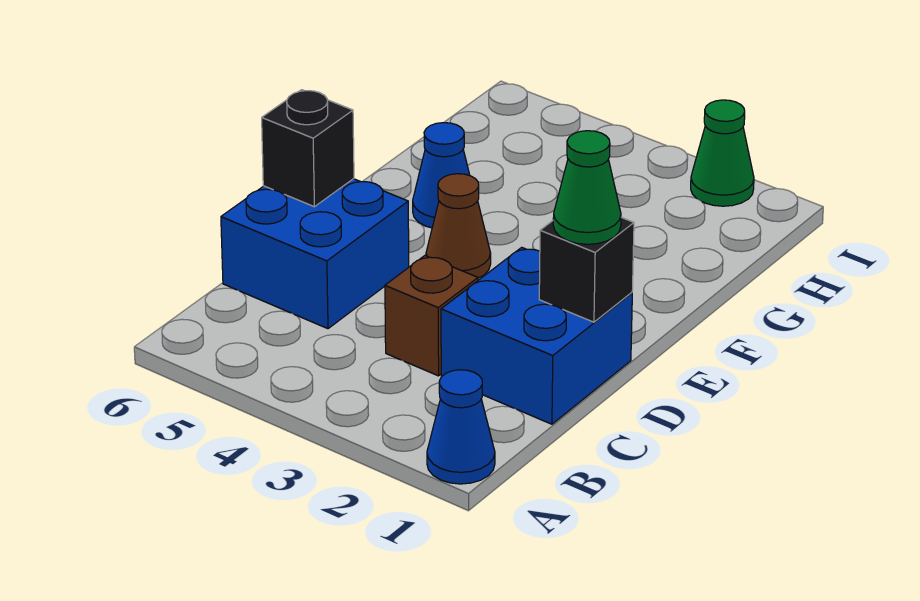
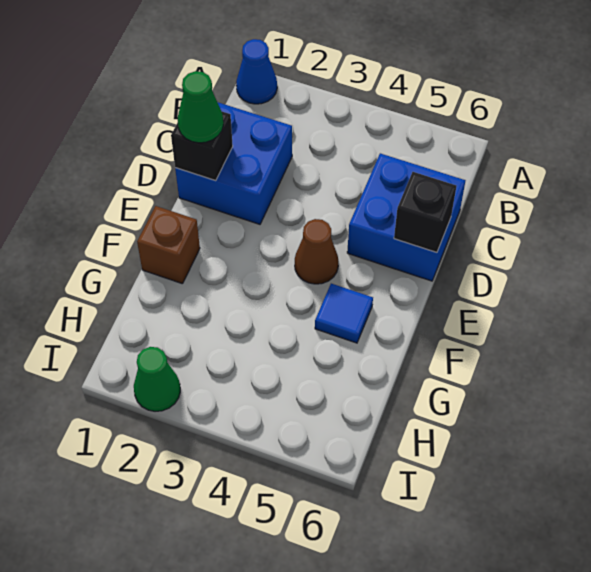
brown brick C3 level 1 -> brown brick F1 level 1
blue cone F5 level 1 -> blue tile F5 level 1

